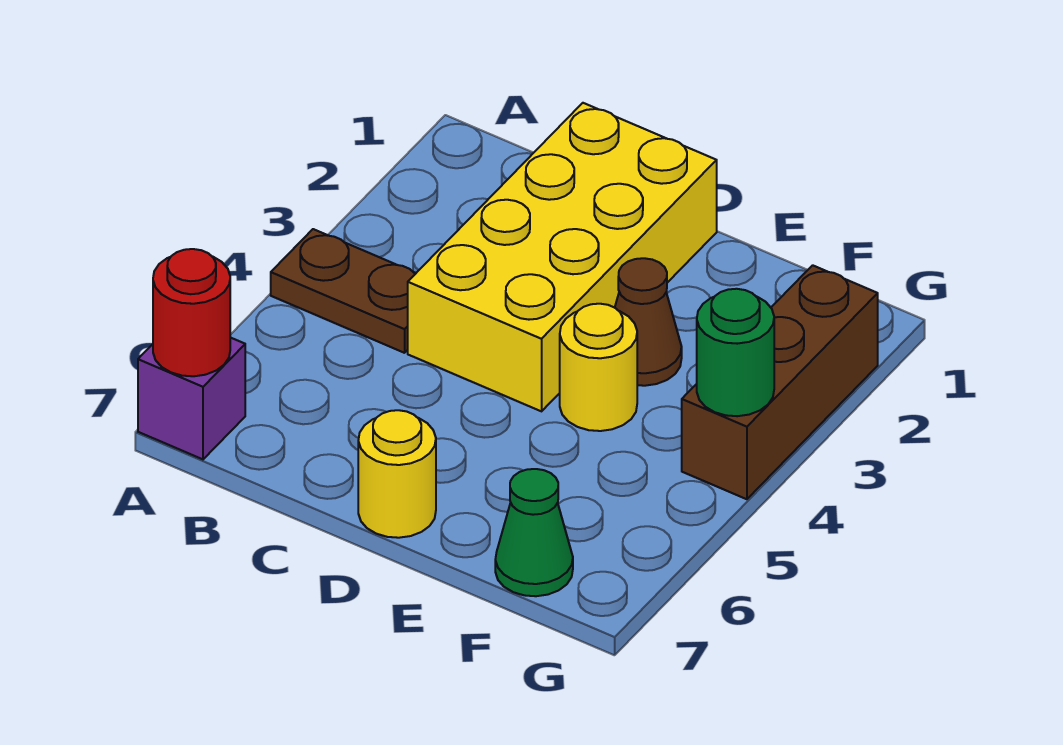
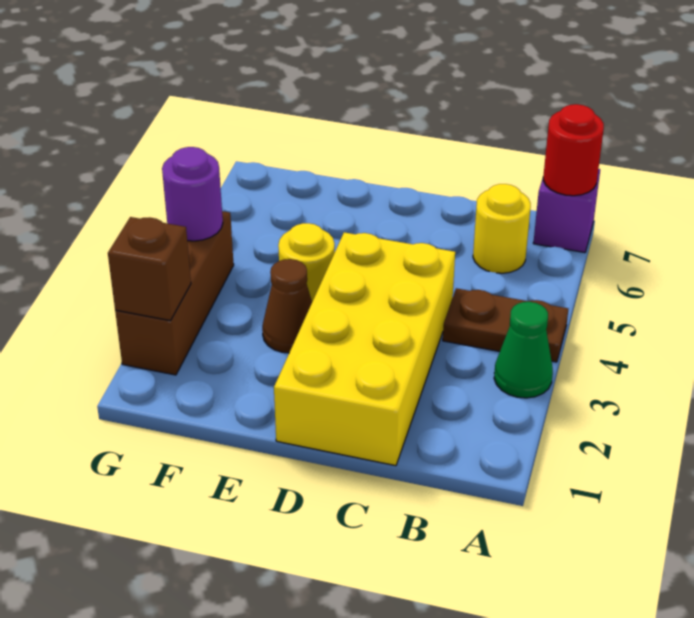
yellow round brick D7 level 1 -> yellow round brick B6 level 1
green cone F7 level 1 -> green cone A3 level 1
none -> brown brick G2 level 2
green round brick G4 level 2 -> purple round brick G4 level 2

